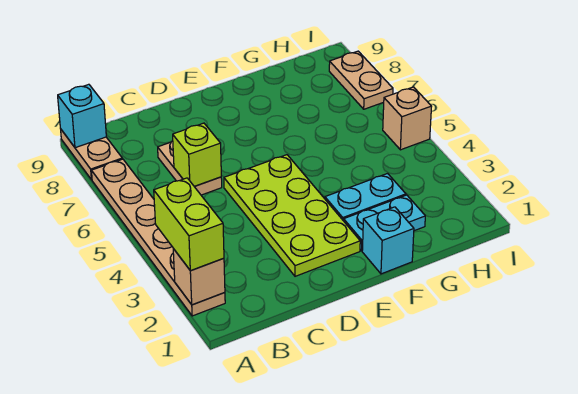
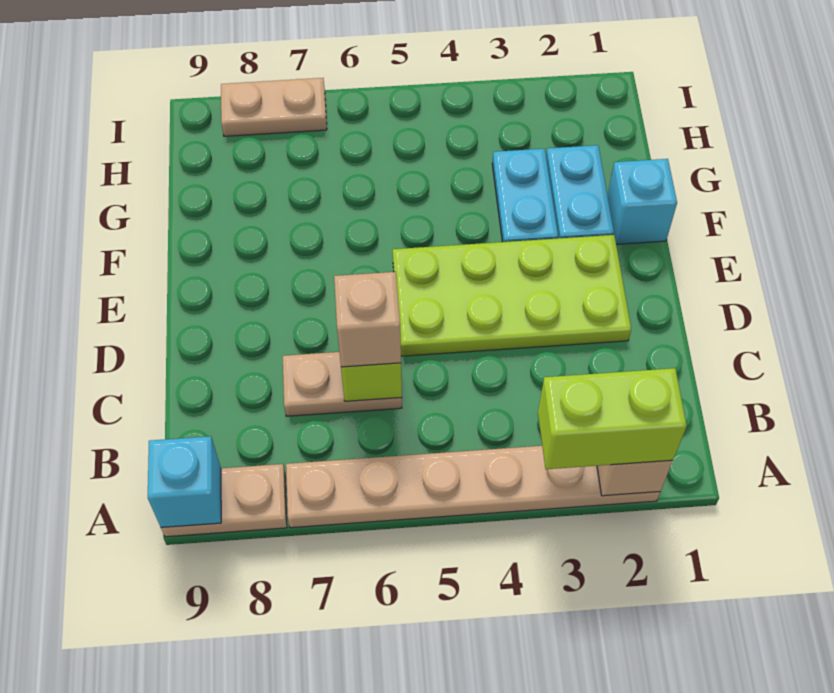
tan brick I5 level 1 -> tan brick C6 level 3

